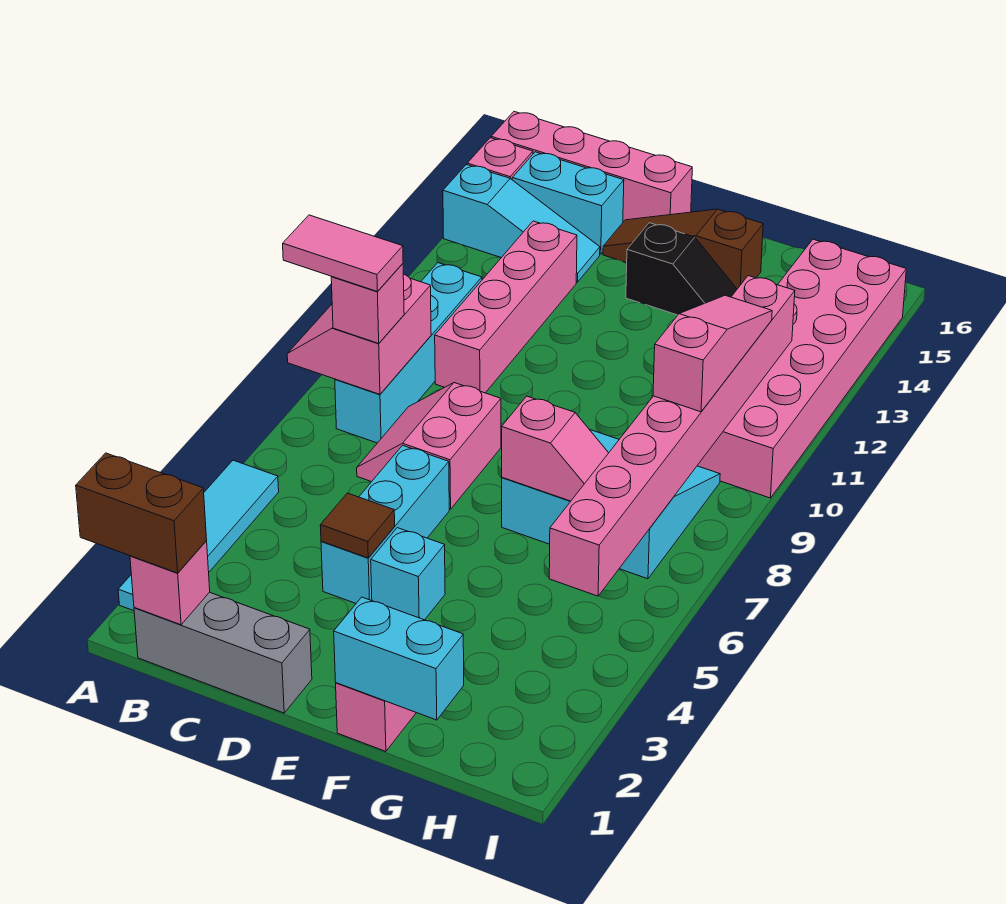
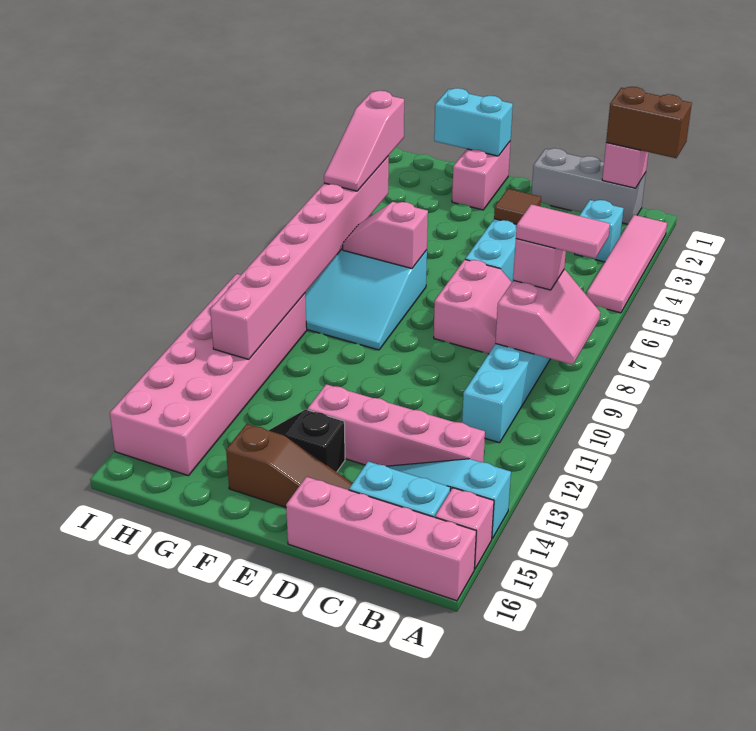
cyan tile A2:A5 level 1 -> pink tile A2:A5 level 1
pink brick C10:C13 level 1 -> pink brick B13:E13 level 1
cyan brick E4 level 1 -> cyan brick B3 level 1
pink slope H9:H11 level 3 top 9 -> pink slope H4:H6 level 3 top 4

